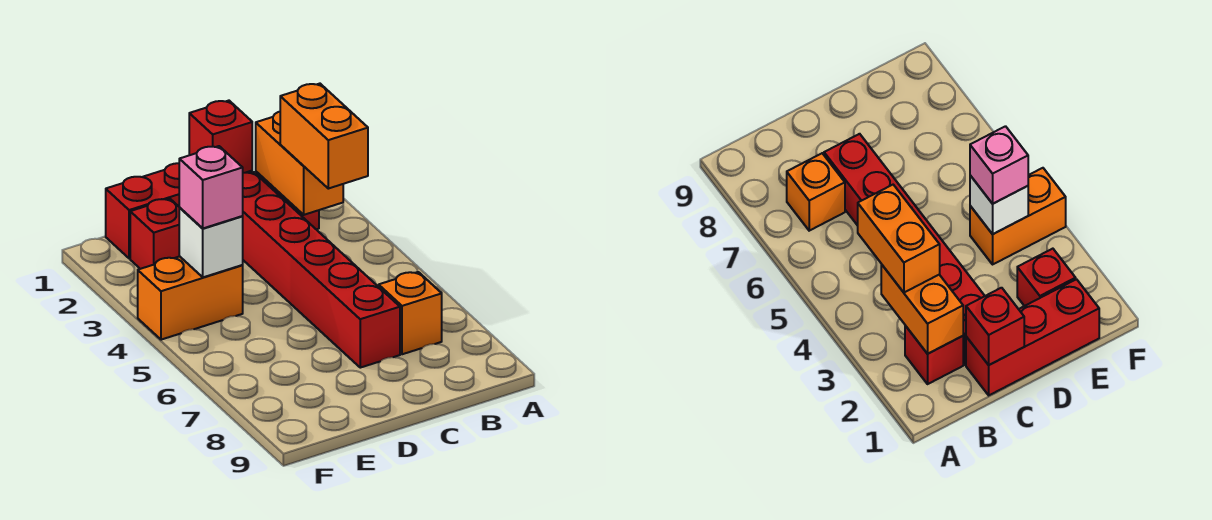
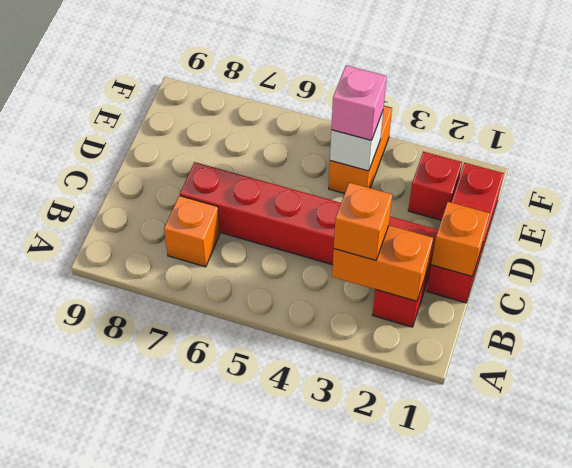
orange brick B3:B4 level 3 -> orange brick B3 level 3
red brick C1 level 2 -> orange brick C1 level 2

